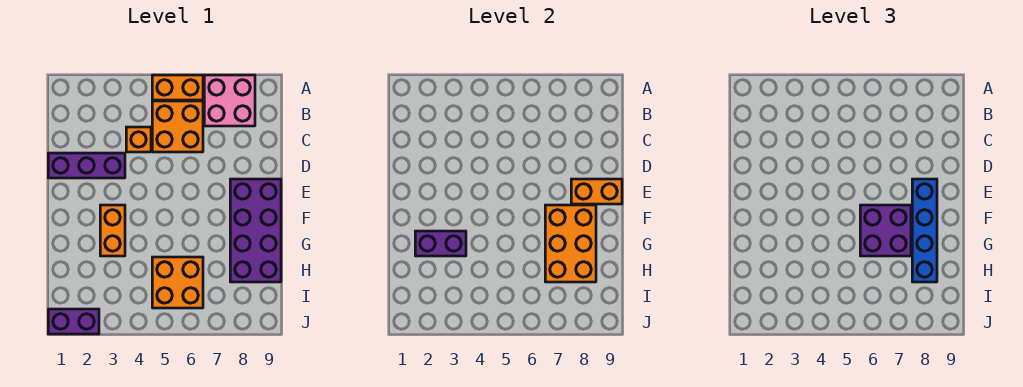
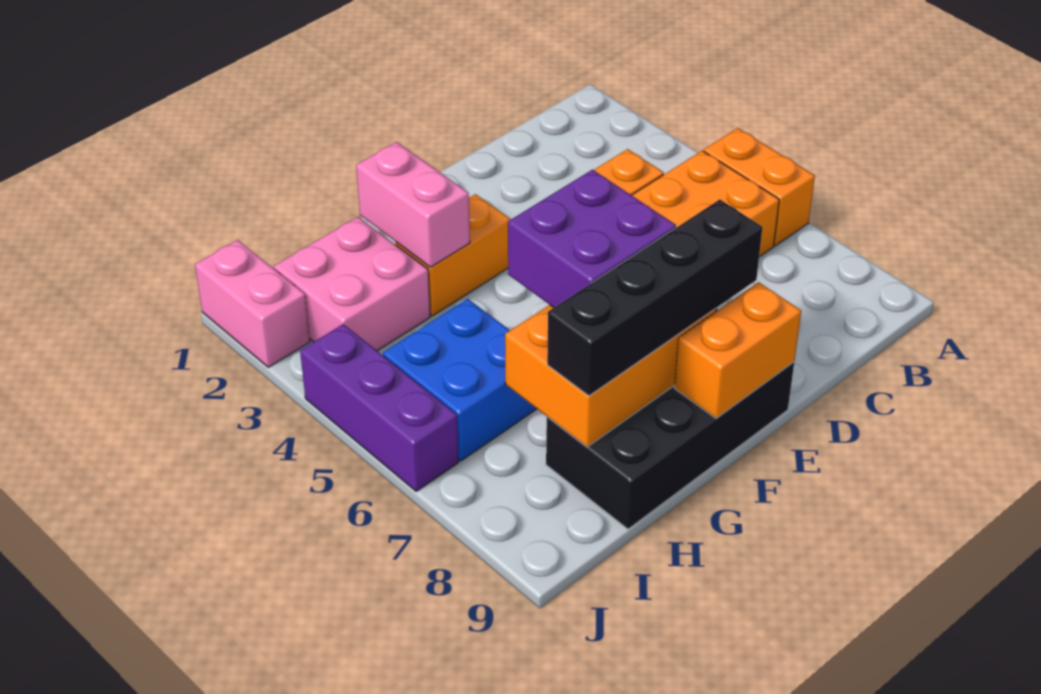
pink brick A7:B8 level 1 -> pink brick H2:I3 level 1
purple brick D1:D3 level 1 -> purple brick J4:J6 level 1
purple brick E8:H9 level 1 -> black brick E8:H9 level 1
orange brick E8:E9 level 2 -> orange brick E9:F9 level 2
blue brick E8:H8 level 3 -> black brick E8:H8 level 3
purple brick G2:G3 level 2 -> pink brick G2:G3 level 2
orange brick H5:I6 level 1 -> blue brick H5:I6 level 1
purple brick J1:J2 level 1 -> pink brick J1:J2 level 1

